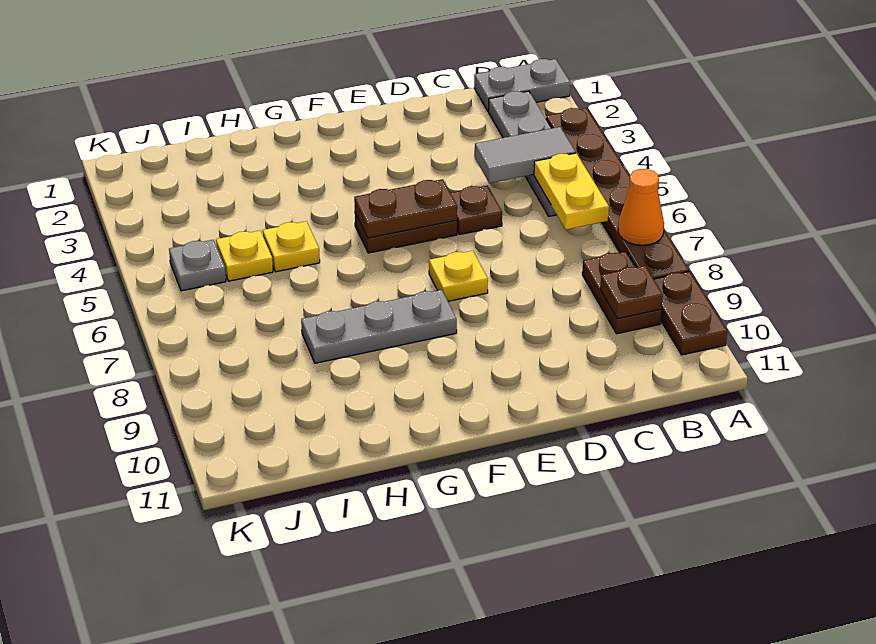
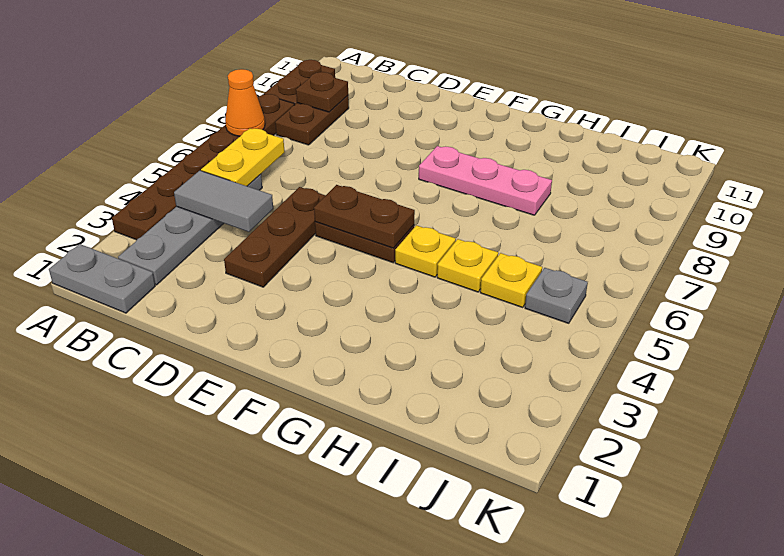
brown plate D5 level 1 -> brown plate D3:D5 level 1
yellow plate E7 level 1 -> yellow plate G5 level 1
grey plate F8:H8 level 1 -> pink plate F8:H8 level 1

